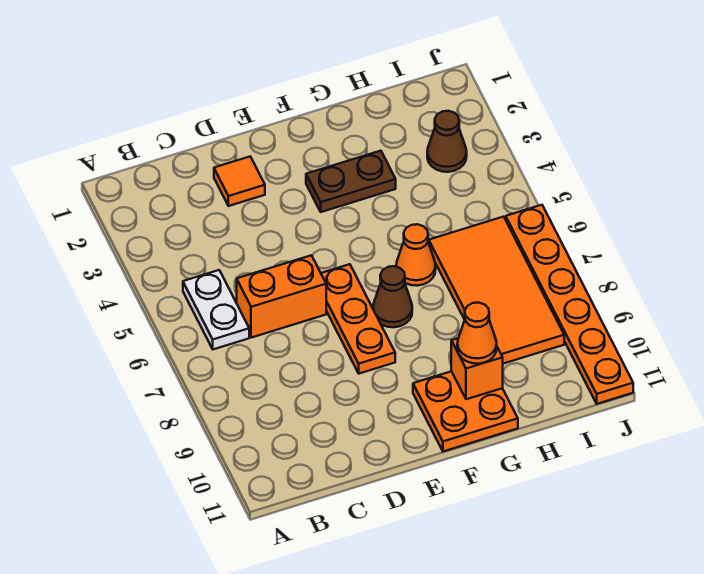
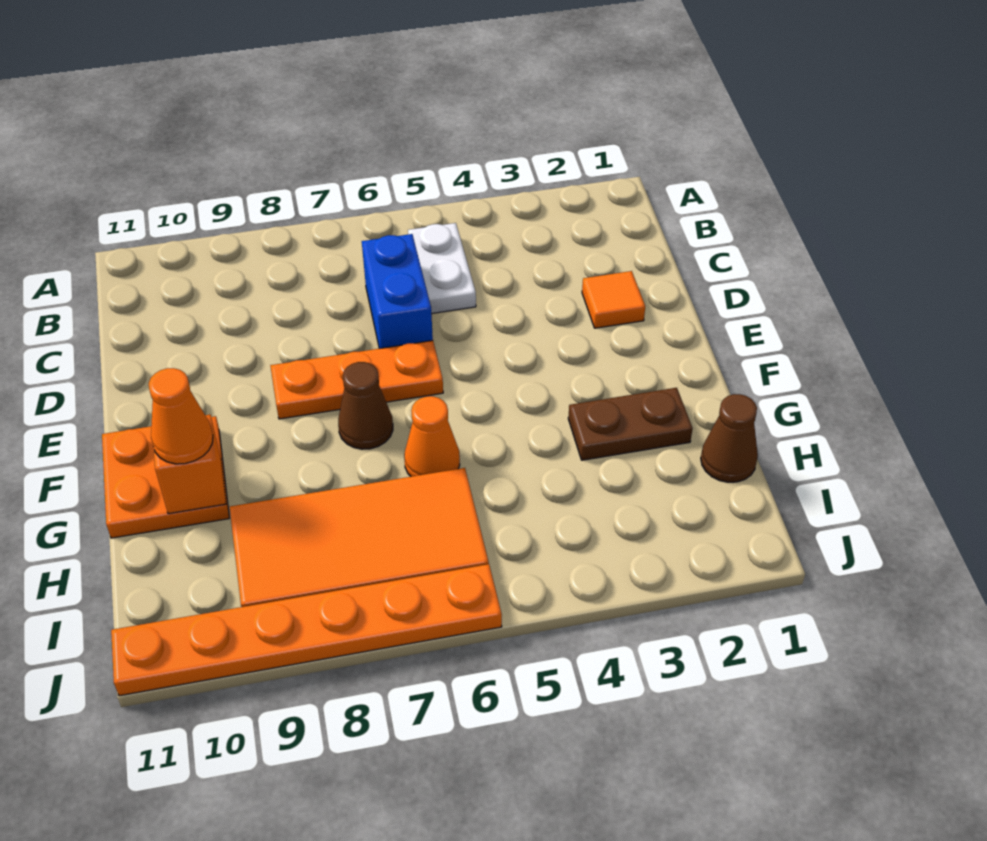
white plate B5:B6 level 1 -> white plate B5:C5 level 1
orange brick C6:D6 level 1 -> blue brick C6:D6 level 1
brown plate F3:G3 level 1 -> brown plate G2:G3 level 1
brown cone I3 level 1 -> brown cone H1 level 1

